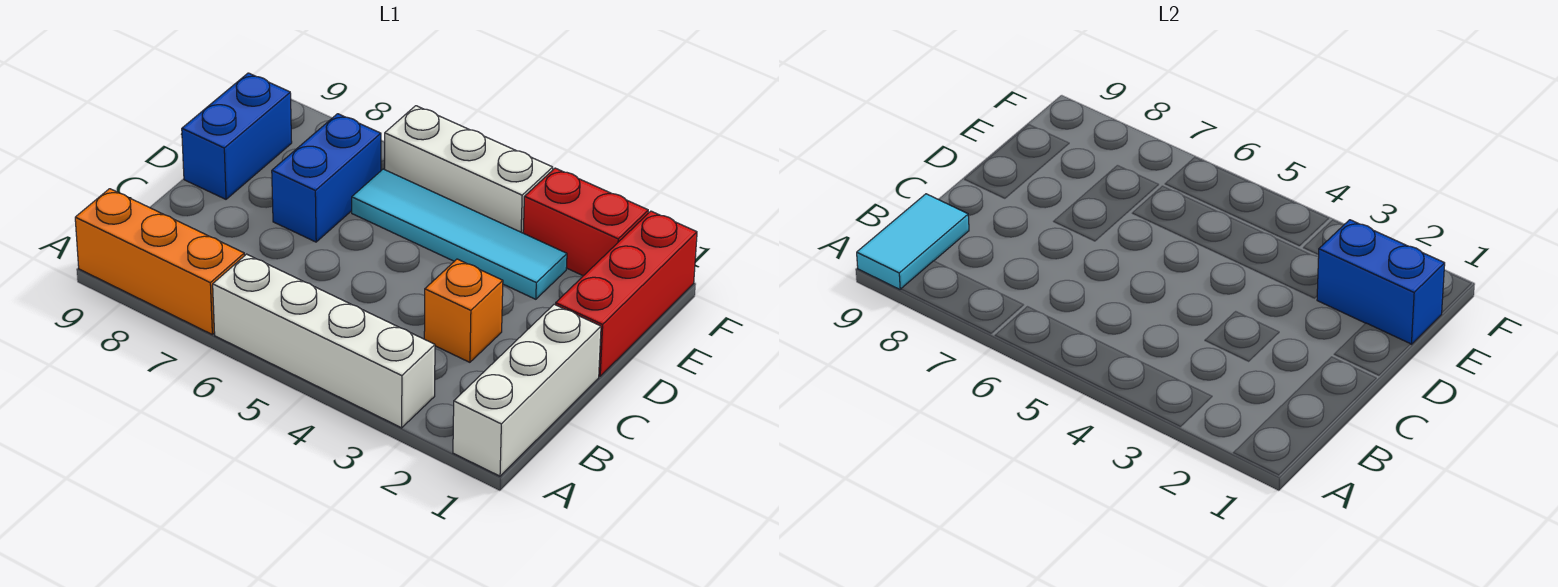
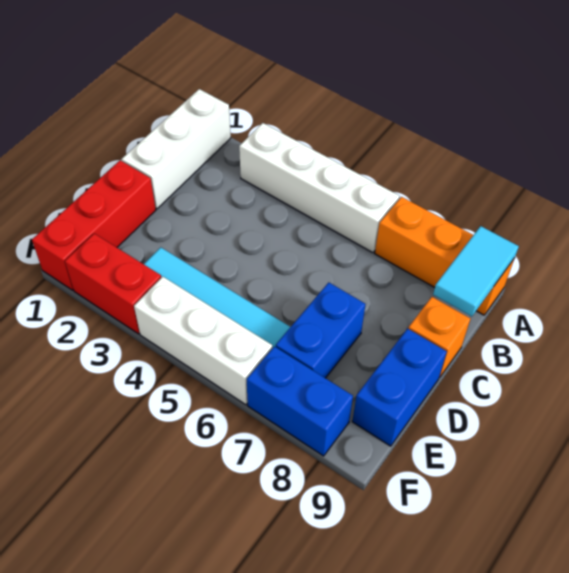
orange brick C3 level 1 -> orange brick C9 level 1
blue brick E1:E2 level 2 -> blue brick F7:F8 level 1

